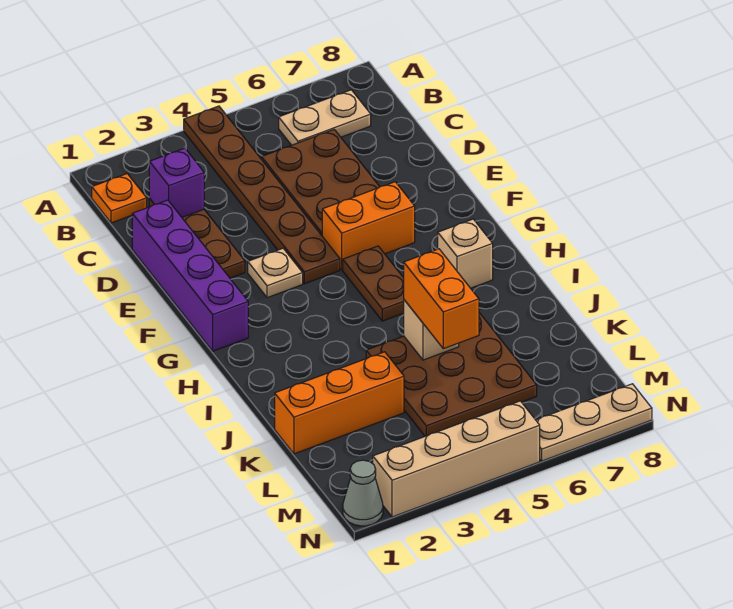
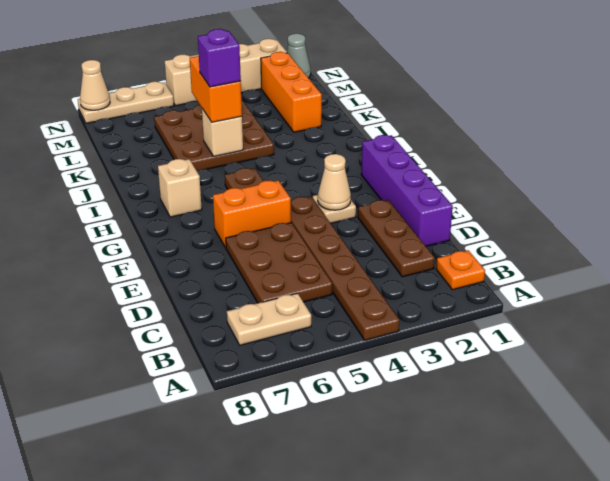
purple brick C2 level 2 -> purple brick J5 level 4
none -> tan cone F3 level 2
orange brick K1:K3 level 1 -> orange brick K2:M2 level 1
none -> tan cone N8 level 2

